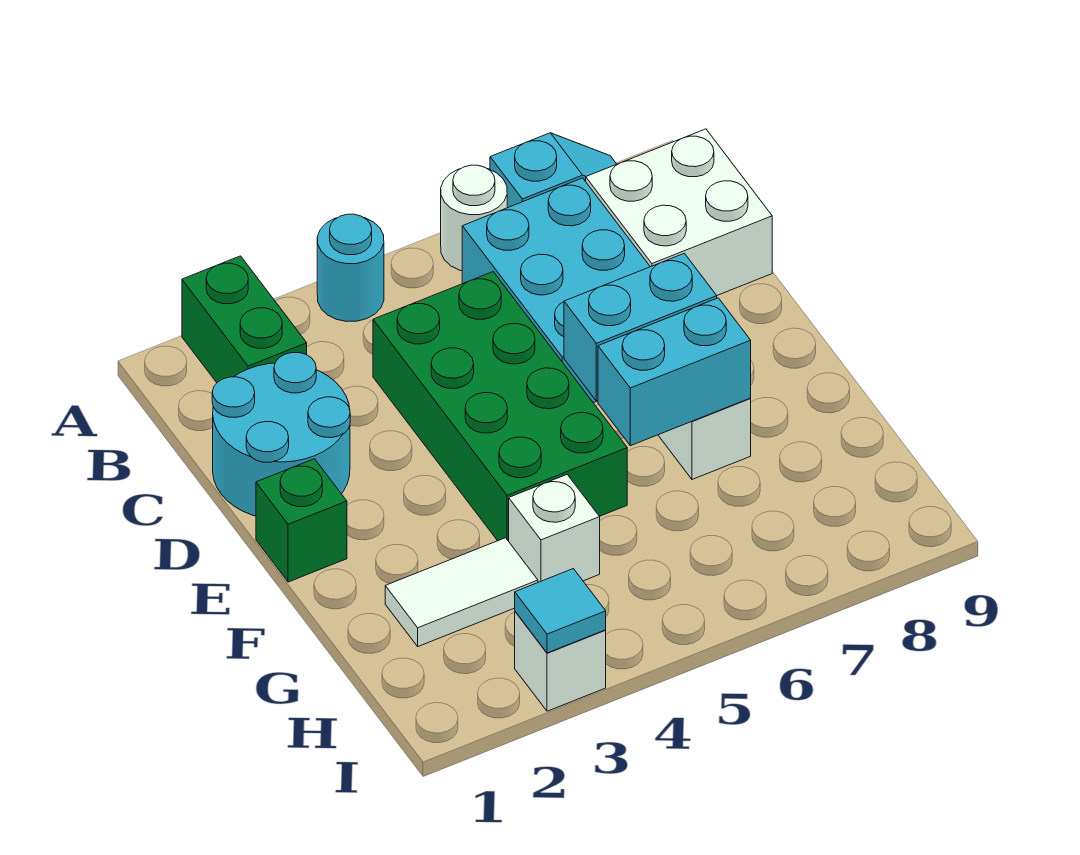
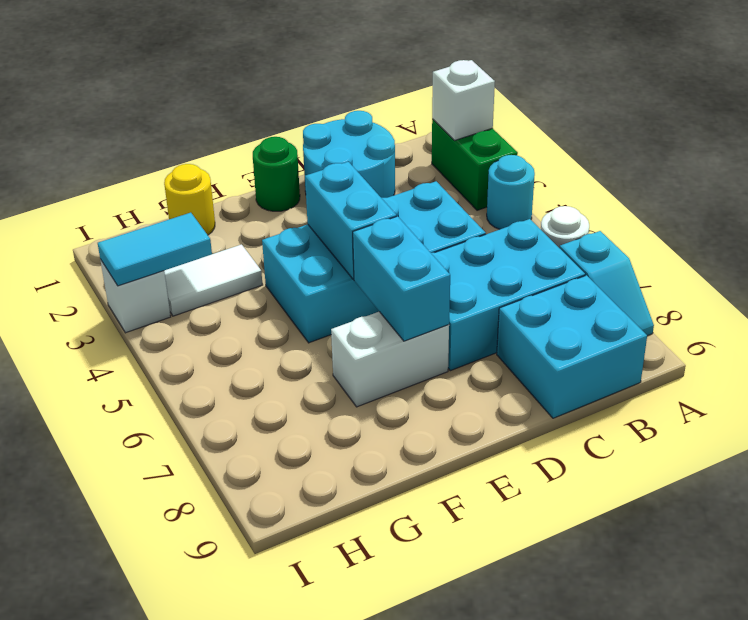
green brick A2:B2 level 1 -> green brick A2:A3 level 1
white brick B8:C9 level 1 -> cyan brick B8:C9 level 1
green brick C4:F5 level 1 -> cyan brick C4:F5 level 1
green brick E1 level 1 -> green round brick E1 level 1
cyan brick F6:F7 level 2 -> cyan brick E4:E5 level 2
none -> yellow round brick G1 level 1
white tile G2:G3 level 1 -> white tile G3:H3 level 1
white brick G4 level 1 -> white brick A2 level 2
cyan tile I3 level 2 -> cyan tile H3:I3 level 2

